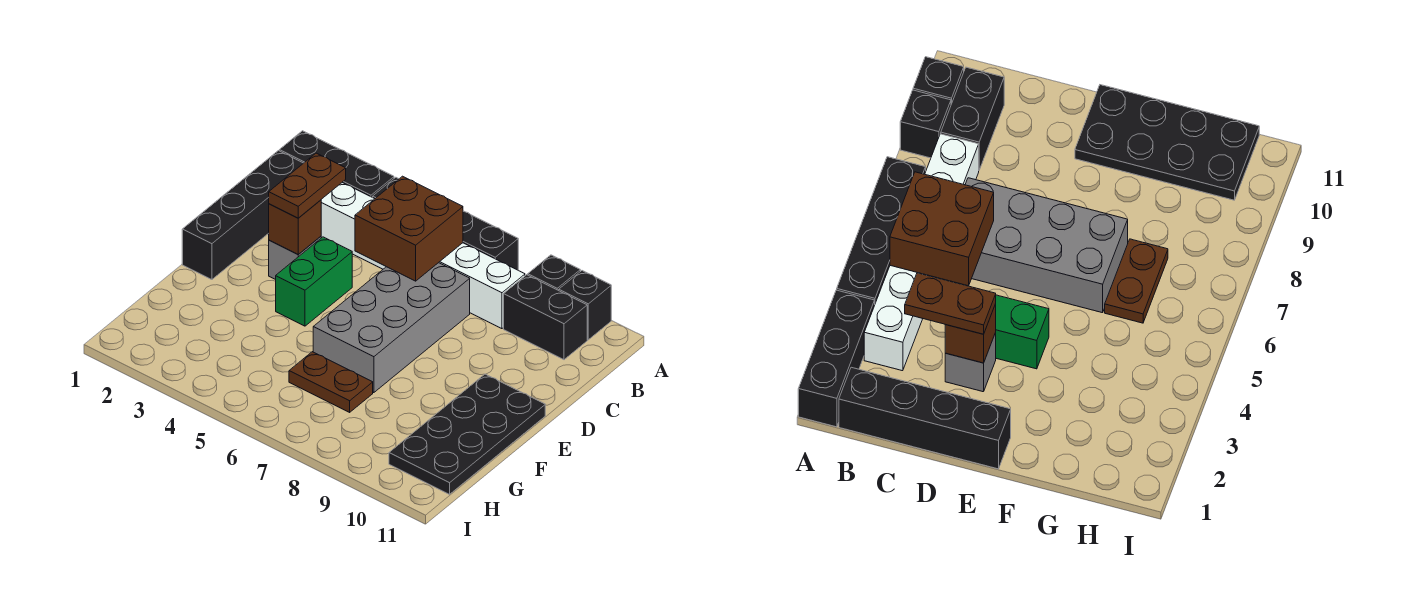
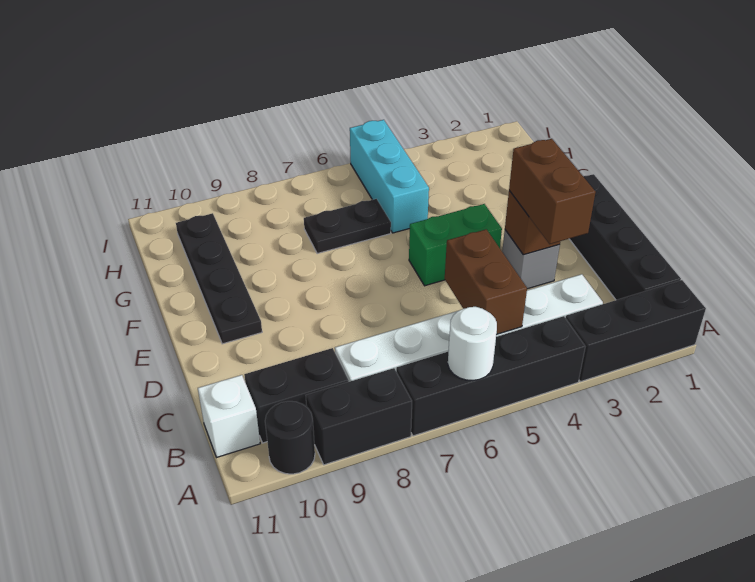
none -> white round brick A6 level 2
black brick A9 level 1 -> black brick A8:A9 level 1
black brick A10 level 1 -> black round brick A10 level 1
brown brick B5:C6 level 2 -> brown brick B5:C5 level 2
none -> white brick B11 level 1
brown plate C3:D3 level 3 -> brown brick C3:D3 level 3
grey brick C6:F7 level 1 -> none
green brick D4:E4 level 1 -> green brick E4:E5 level 1
black plate E10:H11 level 1 -> black plate E10:H10 level 1
none -> cyan brick G5:I5 level 1
brown plate G6:G7 level 1 -> black plate G6:G7 level 1

